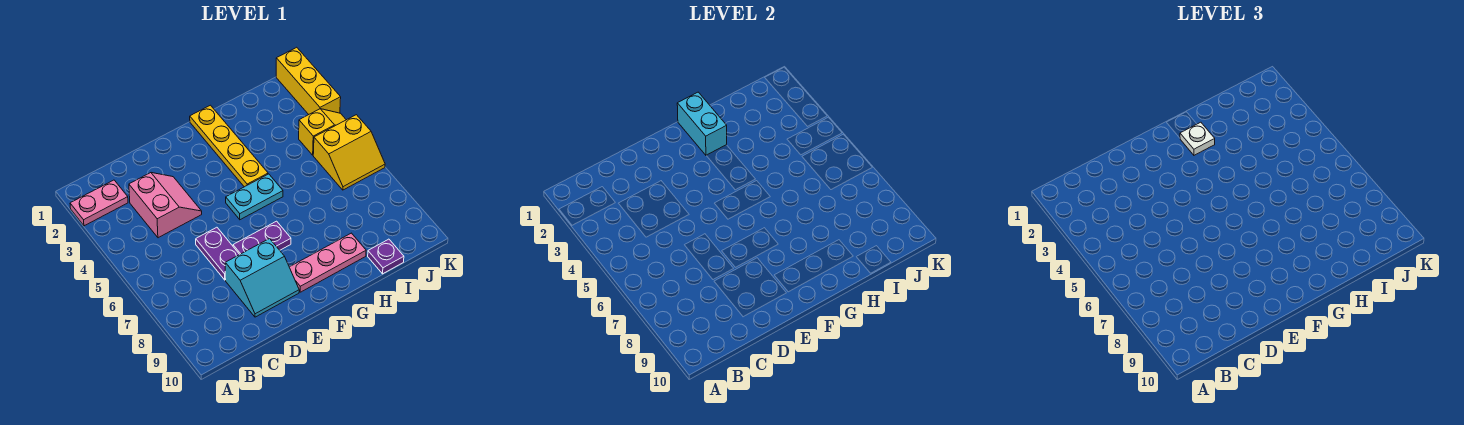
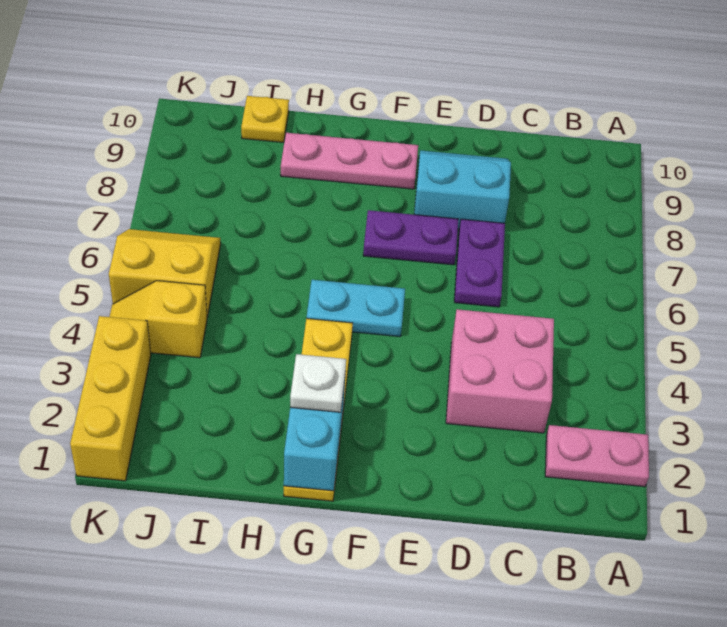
pink slope C3:D4 level 1 top C -> pink brick C3:D4 level 1
purple plate I10 level 1 -> yellow plate I10 level 1

